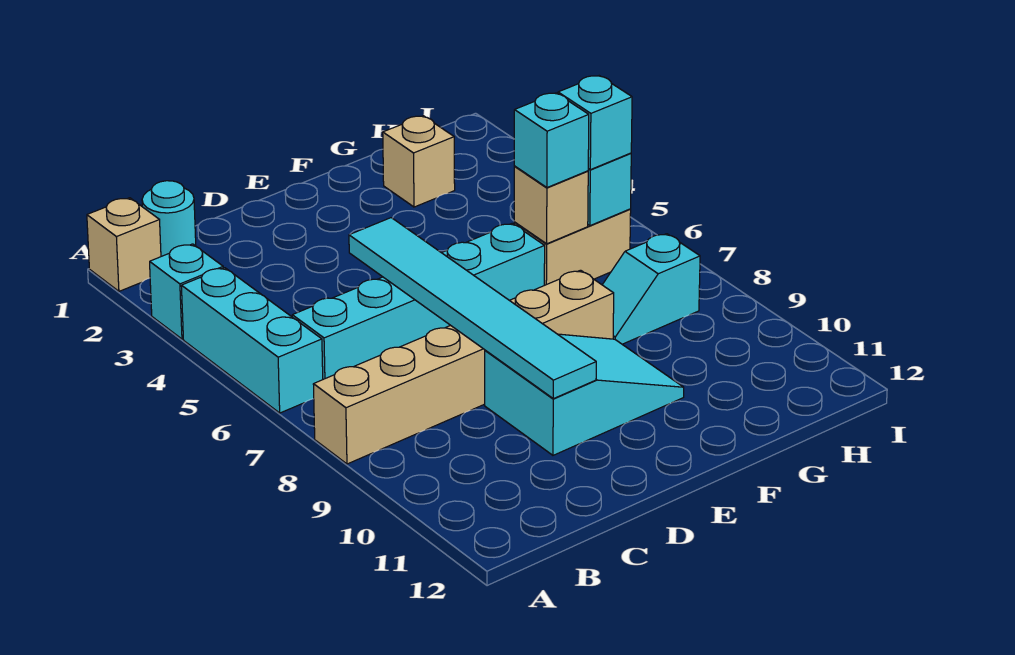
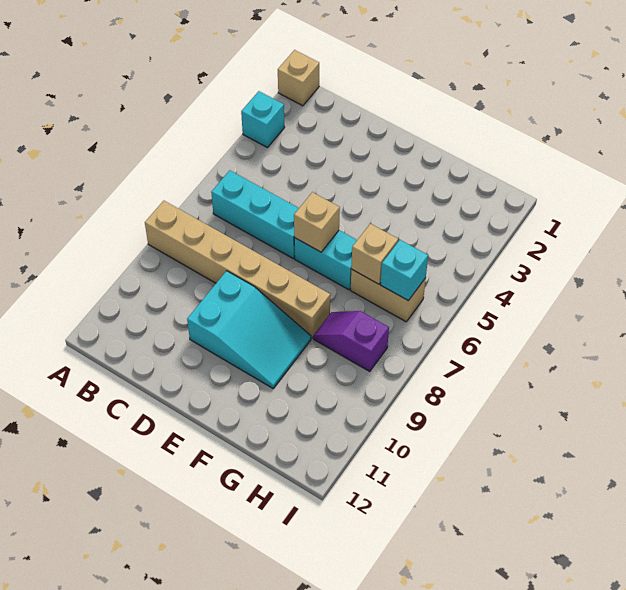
cyan brick A4:A6 level 1 -> none
cyan round brick B1 level 1 -> none
cyan tile D5:D10 level 2 -> none
tan brick G2 level 1 -> tan brick E6 level 2
cyan brick G6 level 3 -> none
cyan slope G8:H8 level 1 top H -> purple slope G8:H8 level 1 top H
cyan brick H6 level 3 -> none

